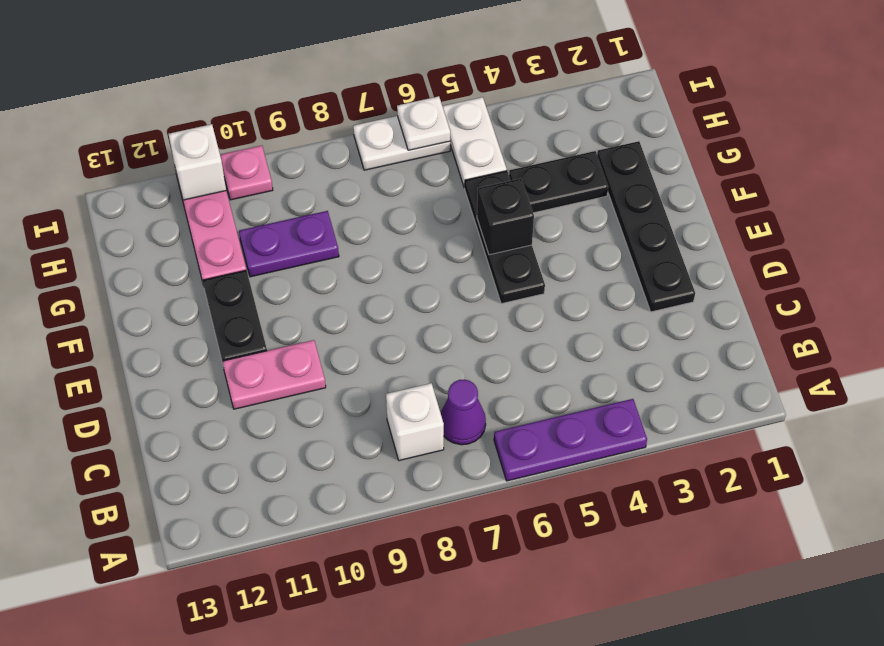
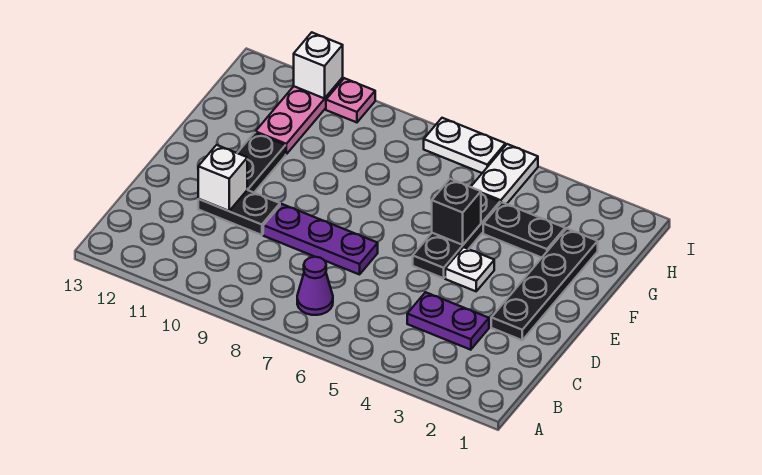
purple plate A4:A6 level 1 -> purple plate D7:D9 level 1
white brick B8 level 1 -> white brick D11 level 2
pink plate D10:D11 level 1 -> black plate D10:D11 level 1
purple plate G9:G10 level 1 -> purple plate C3:C4 level 1
white plate I6 level 2 -> white plate E4 level 1

